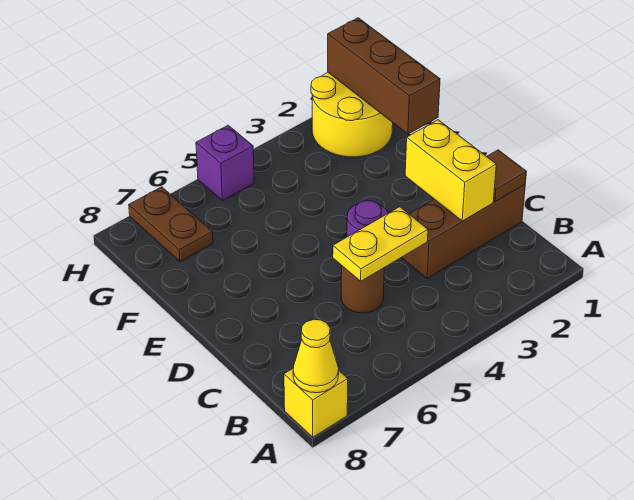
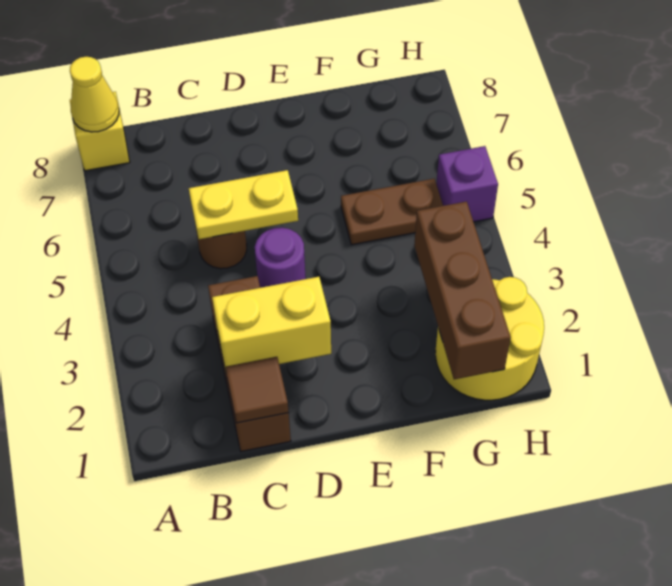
yellow plate C4:C5 level 2 -> yellow plate C5:D5 level 2
brown brick F1:H1 level 2 -> brown brick G1:G3 level 2
brown plate G7:H7 level 1 -> brown plate F5:G5 level 1

